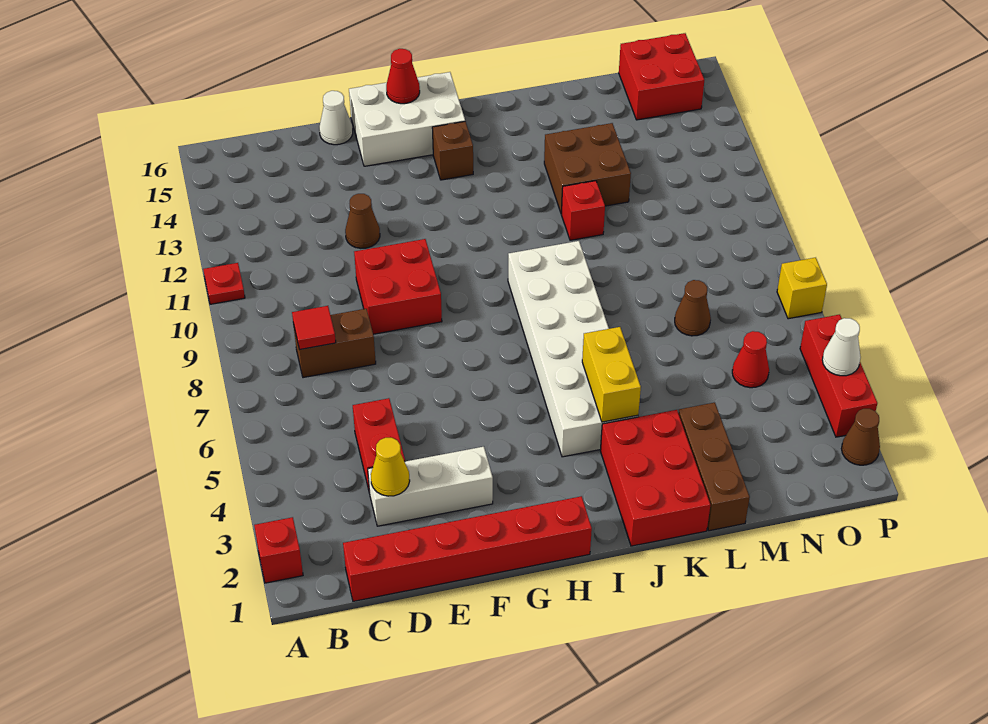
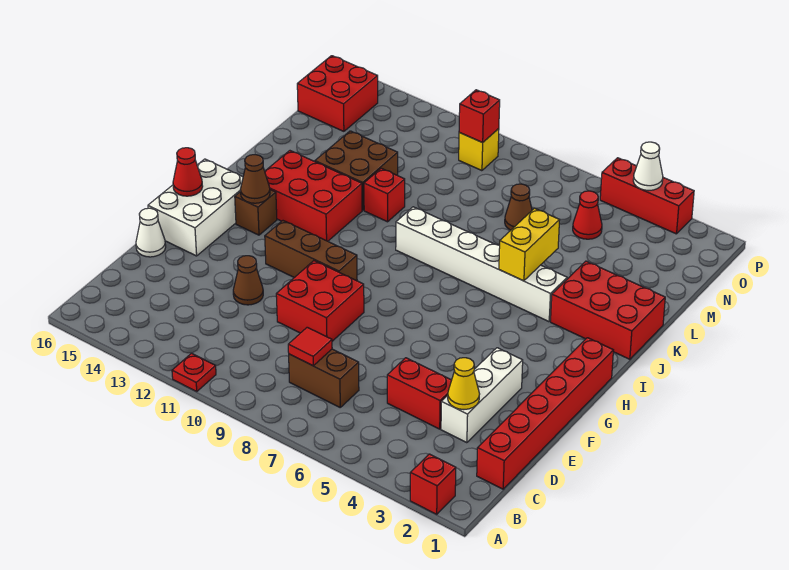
brown brick C8:D8 level 1 -> brown brick C7:C8 level 1
white brick I4:J9 level 1 -> white brick J4:J9 level 1
none -> red brick I12:J14 level 1
yellow brick J4:J5 level 2 -> yellow brick J5:K5 level 2
brown brick L1:L3 level 1 -> brown brick G10:G12 level 1
none -> red brick O10 level 2
brown cone P2 level 1 -> brown cone H14 level 2
yellow brick P7 level 1 -> yellow brick O10 level 1

